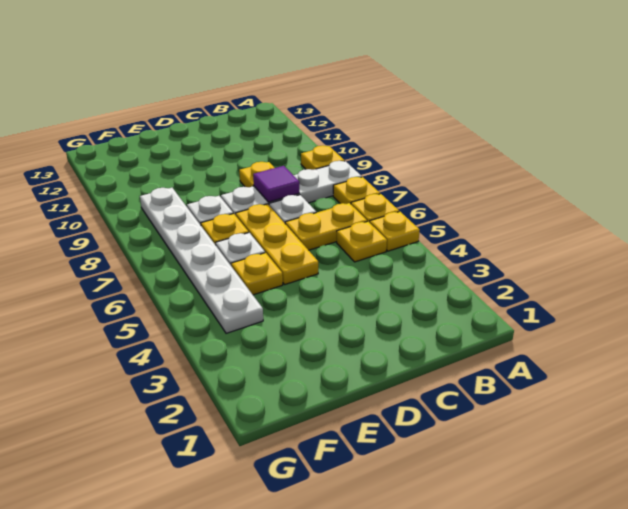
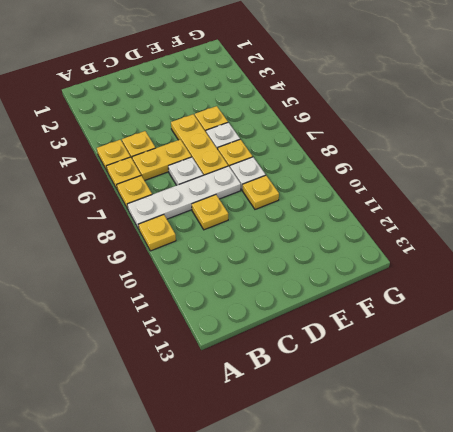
purple tile C8 level 2 -> none
none -> yellow plate E9 level 1
white plate F4:F9 level 1 -> none

